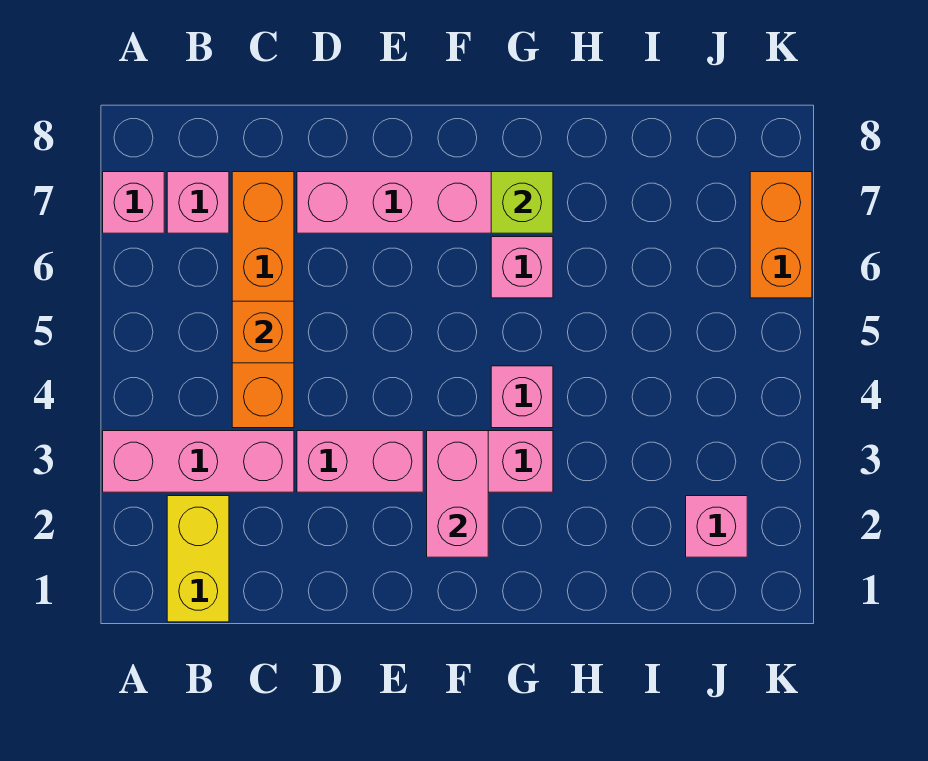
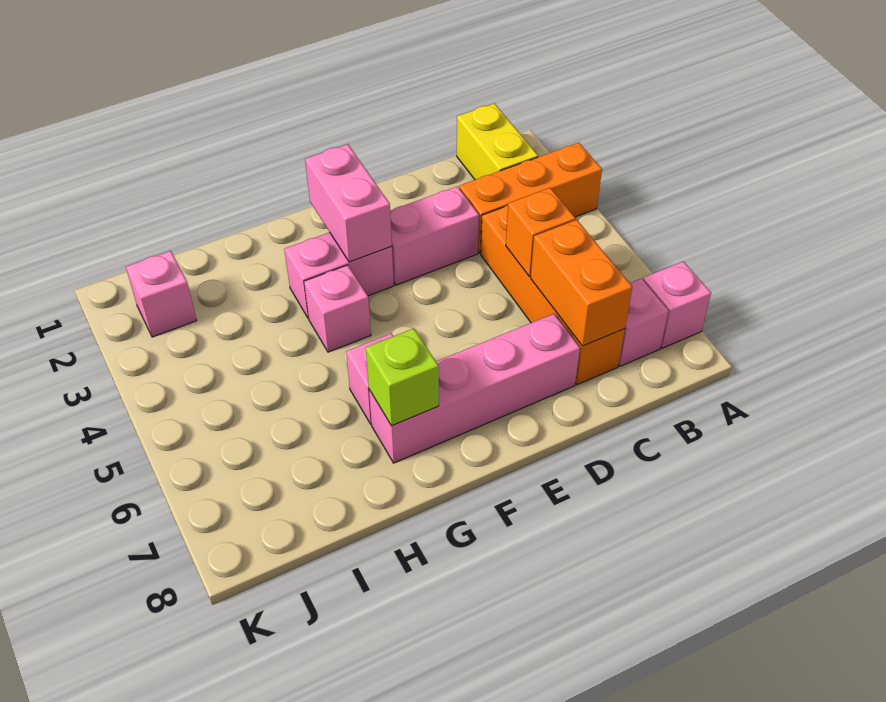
pink brick A3:C3 level 1 -> orange brick A3:C3 level 1
orange brick K6:K7 level 1 -> orange brick C6:C7 level 2

